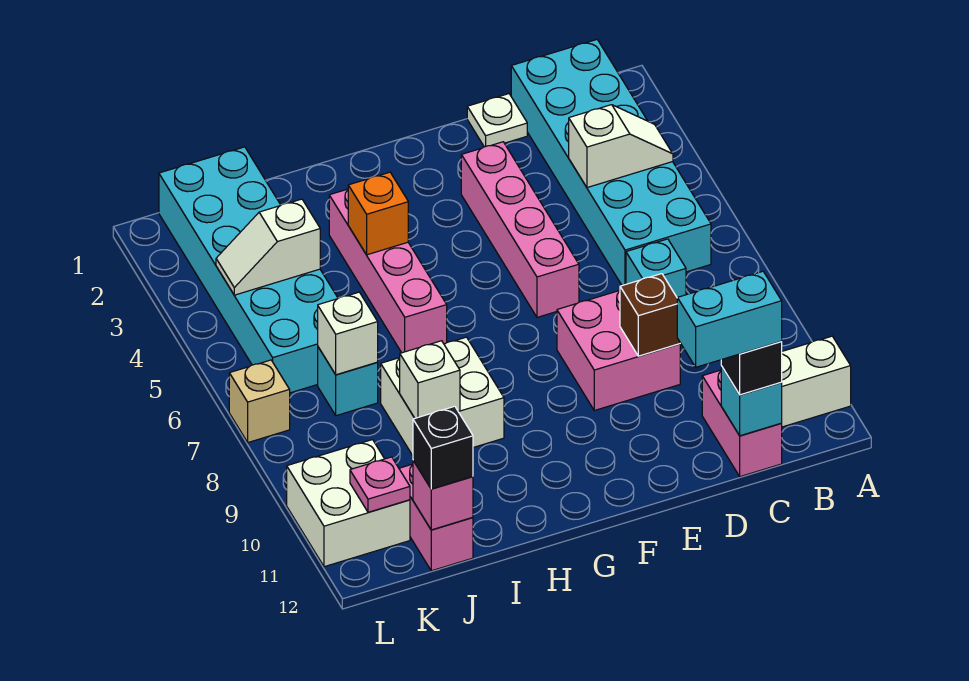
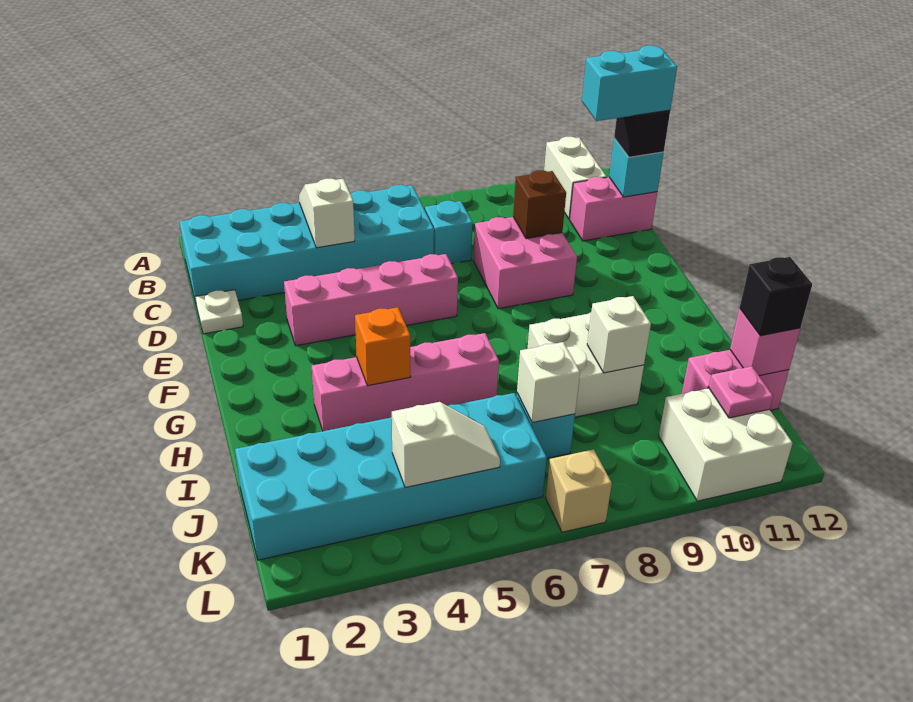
cyan brick C12:D12 level 4 -> cyan brick C11:C12 level 4
white slope J4:K4 level 2 top J -> white slope K4:K5 level 2 top 4

